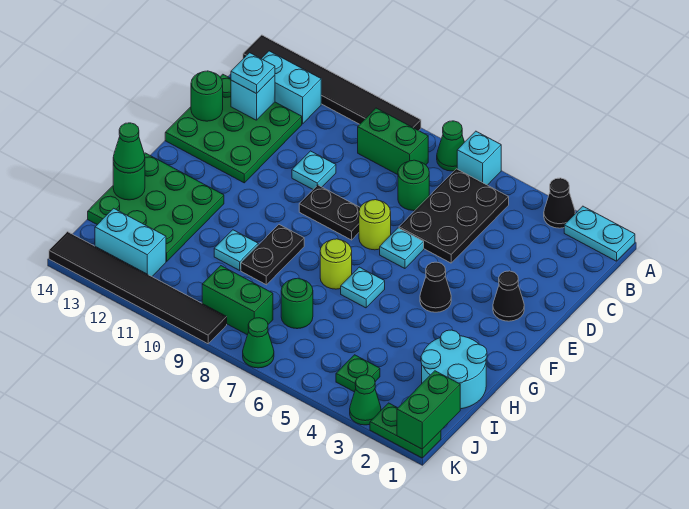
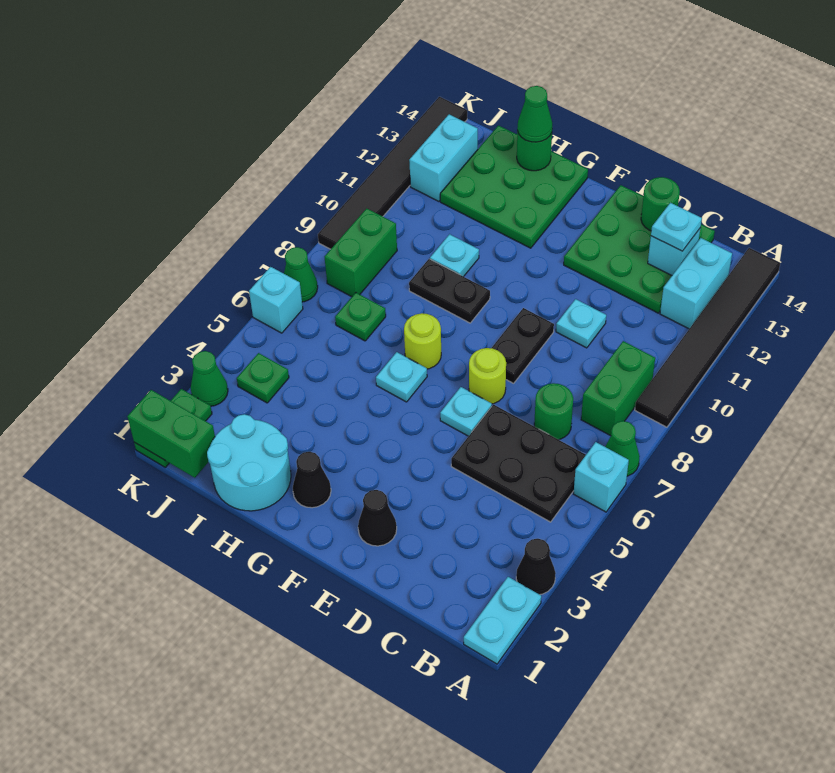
black cone F4 level 1 -> black cone G2 level 1
green round brick I7 level 1 -> green plate I7 level 1
none -> cyan brick K6 level 1

